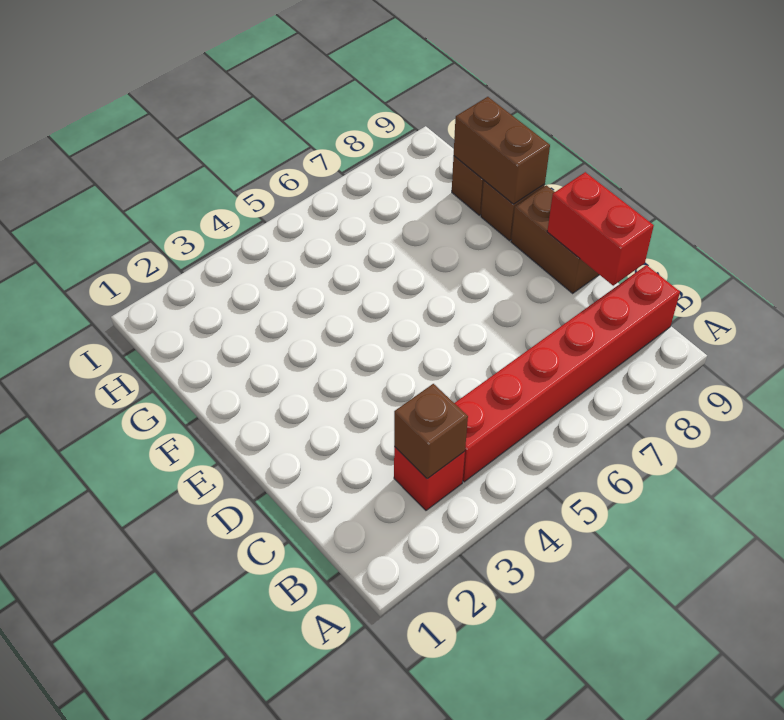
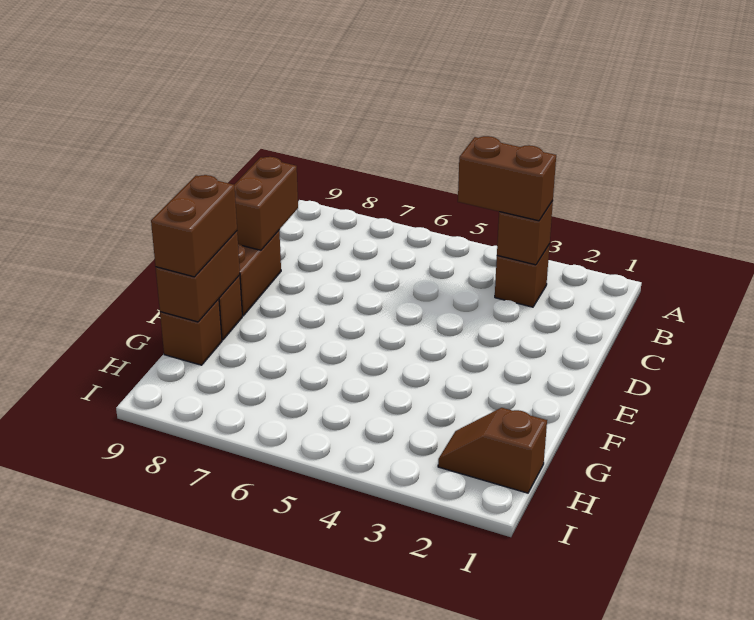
red brick B3 level 1 -> brown brick B3 level 1
none -> brown brick B3:B4 level 3
red brick B4:B9 level 1 -> none
red brick C9:D9 level 2 -> brown brick C9:D9 level 2
none -> brown brick F9:G9 level 3
none -> brown slope H1:H2 level 1 top 1

